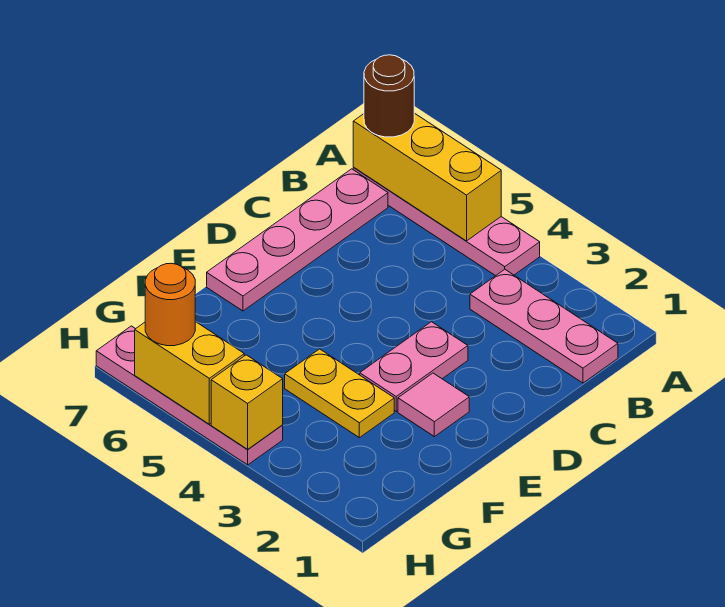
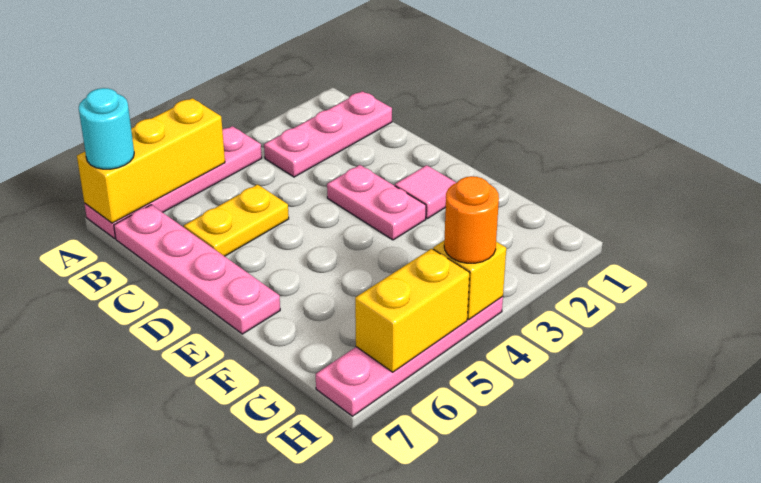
brown round brick A7 level 3 -> cyan round brick A7 level 3
yellow plate F3:F4 level 1 -> yellow plate C5:C6 level 1
orange round brick H6 level 3 -> orange round brick H4 level 3

